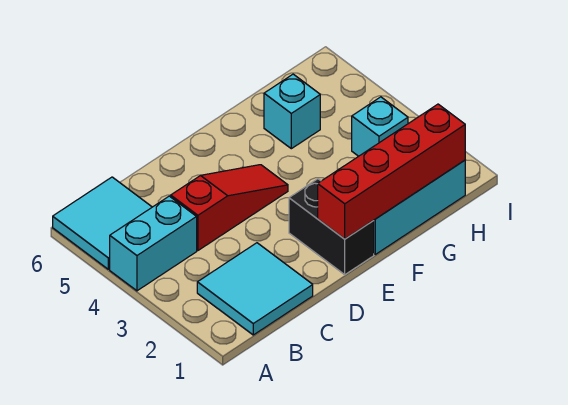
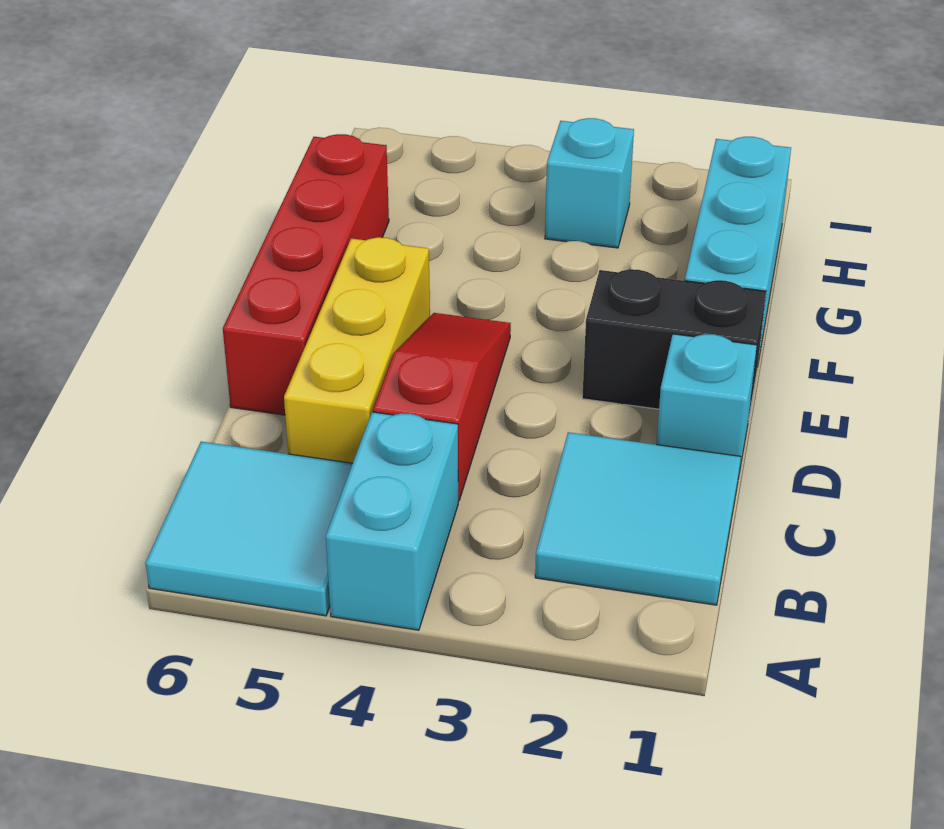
none -> yellow brick C5:E5 level 1
red brick E1:H1 level 2 -> red brick D6:G6 level 1
cyan brick G5 level 1 -> cyan brick D1 level 1

